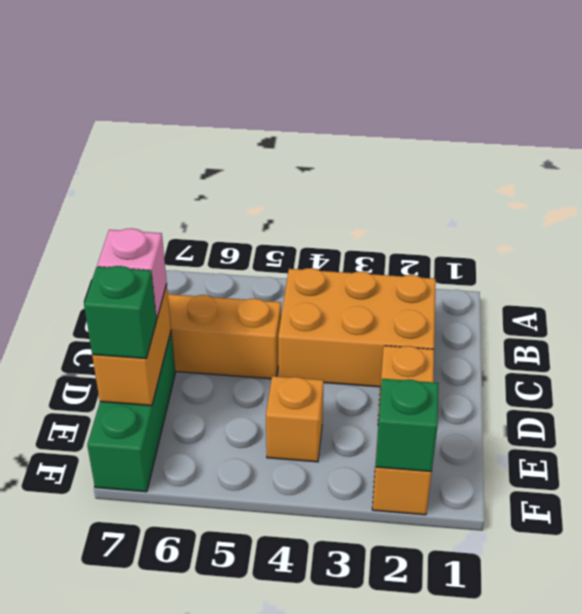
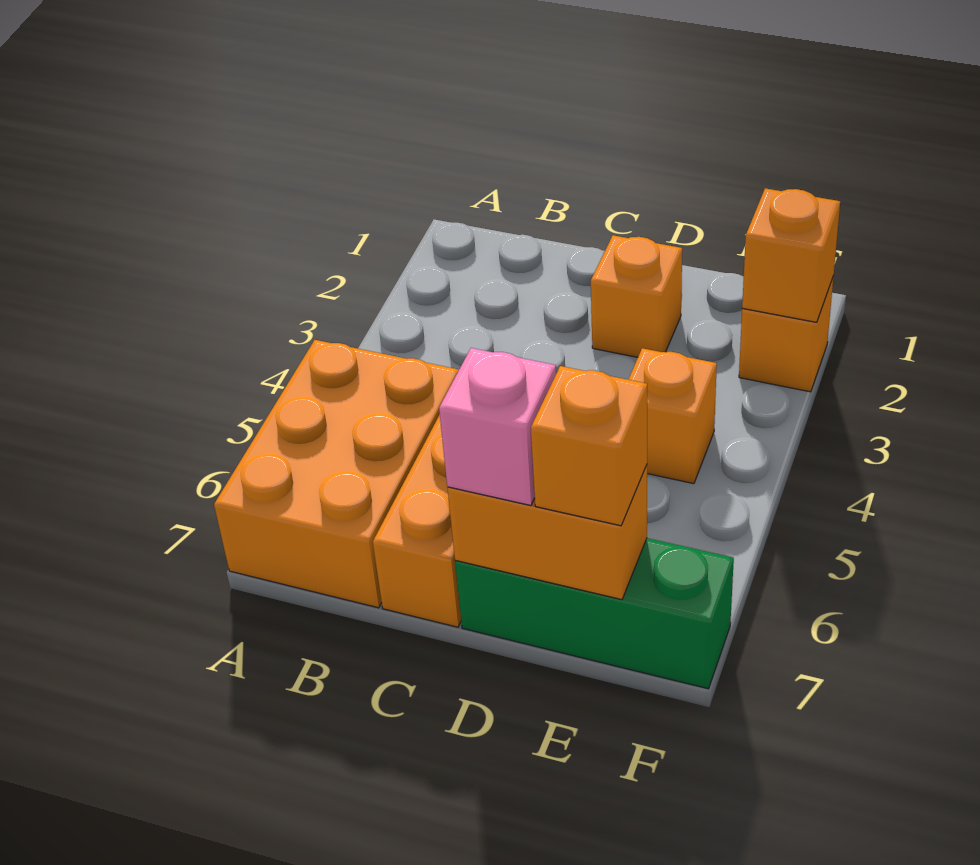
orange brick B2:C4 level 1 -> orange brick A5:B7 level 1
green brick E7 level 3 -> orange brick E7 level 3
green brick F2 level 2 -> orange brick F2 level 2

